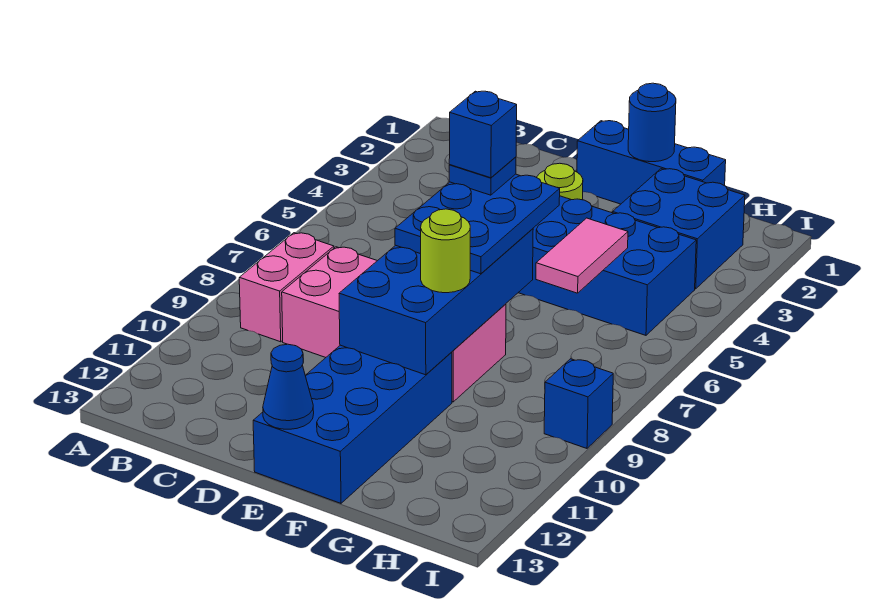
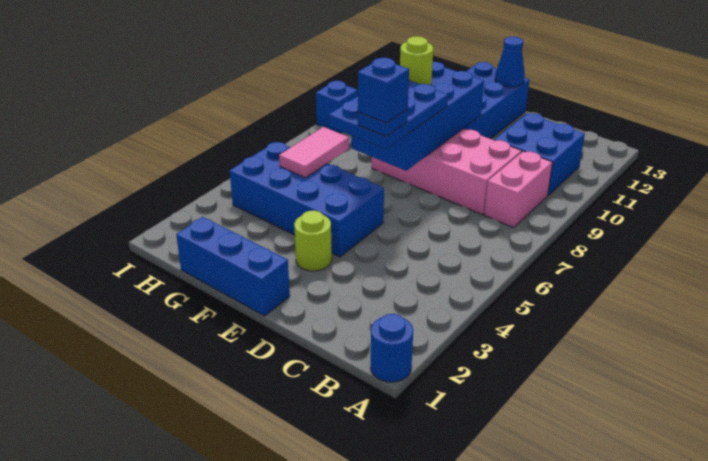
blue round brick F1 level 2 -> blue round brick A1 level 1
blue brick G2:H3 level 1 -> blue brick B10:C11 level 1

